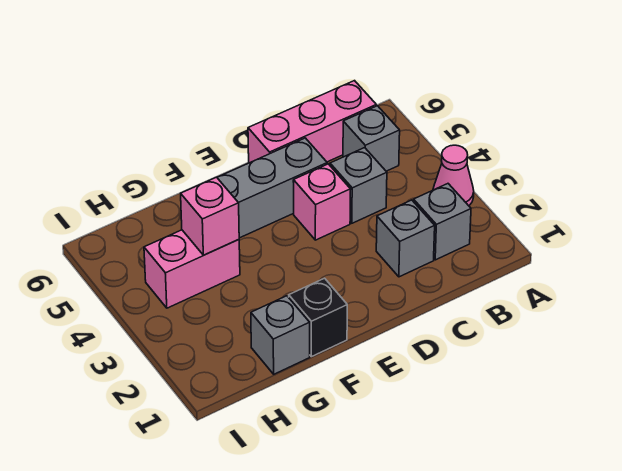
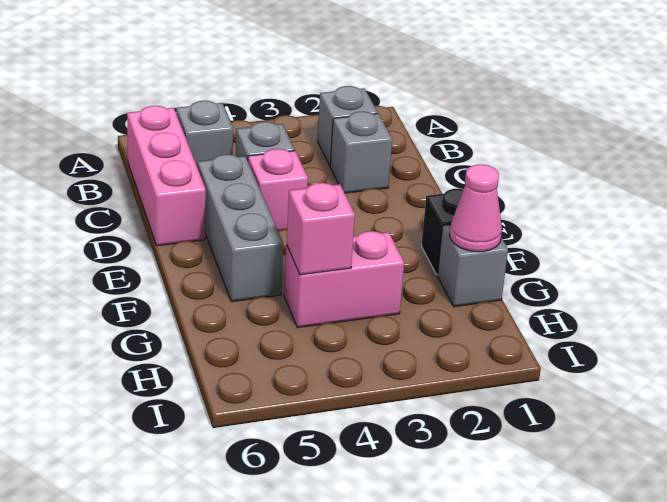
pink cone A3 level 1 -> pink cone G1 level 2
pink brick G4:H4 level 1 -> pink brick G3:G4 level 1

